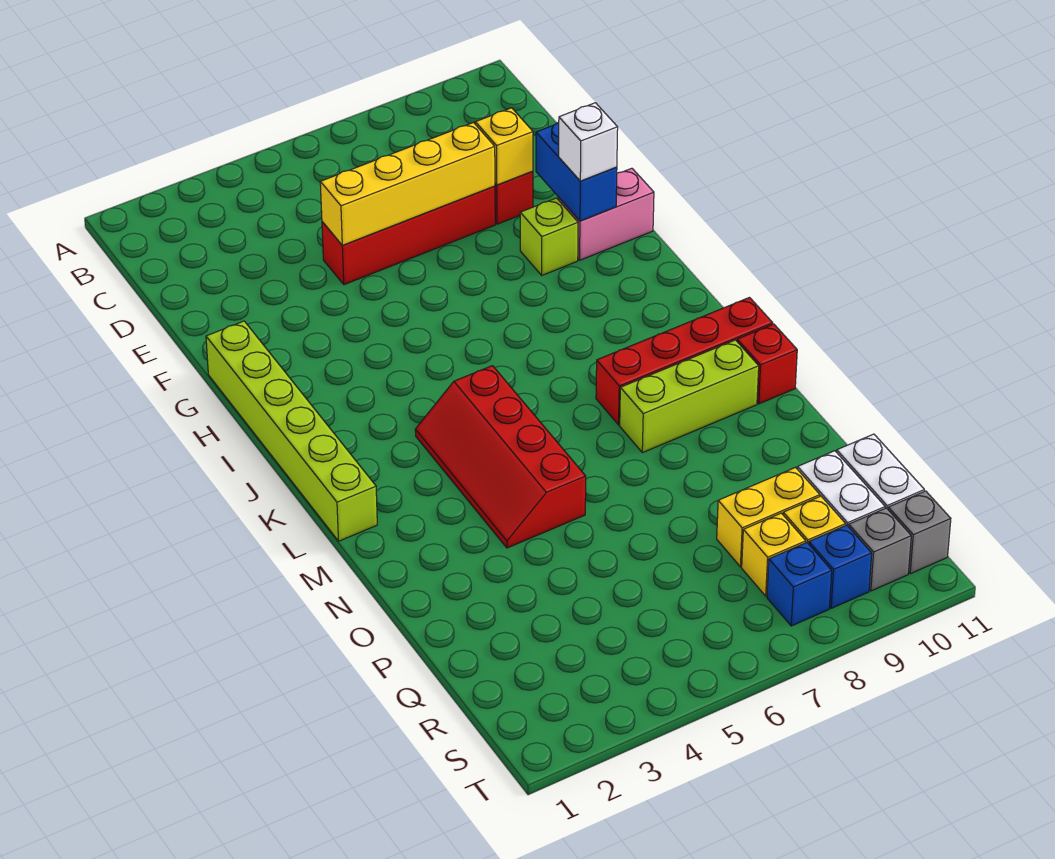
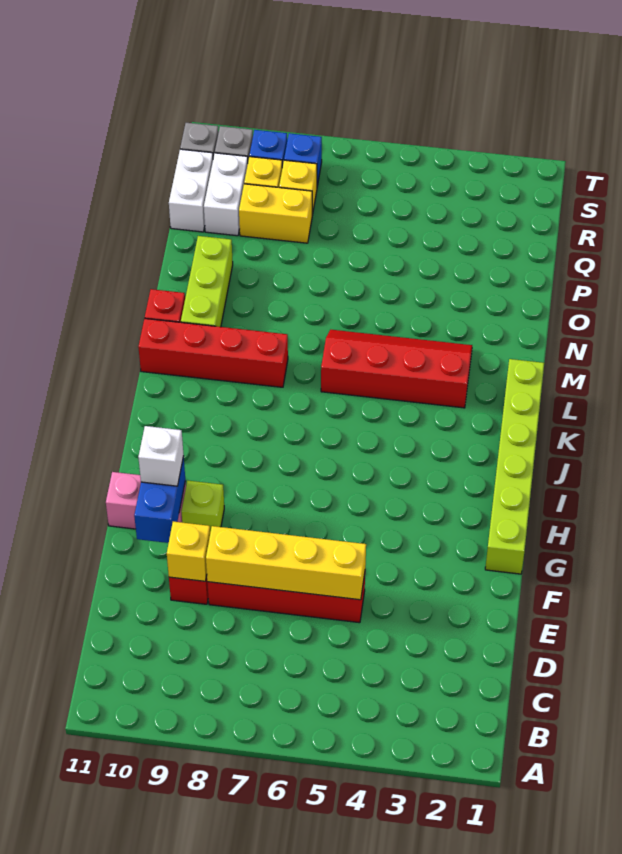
red slope K4:N5 level 1 top 5 -> red slope L3:M6 level 1 top L
lime brick M8:M10 level 1 -> lime brick M10:O10 level 1

